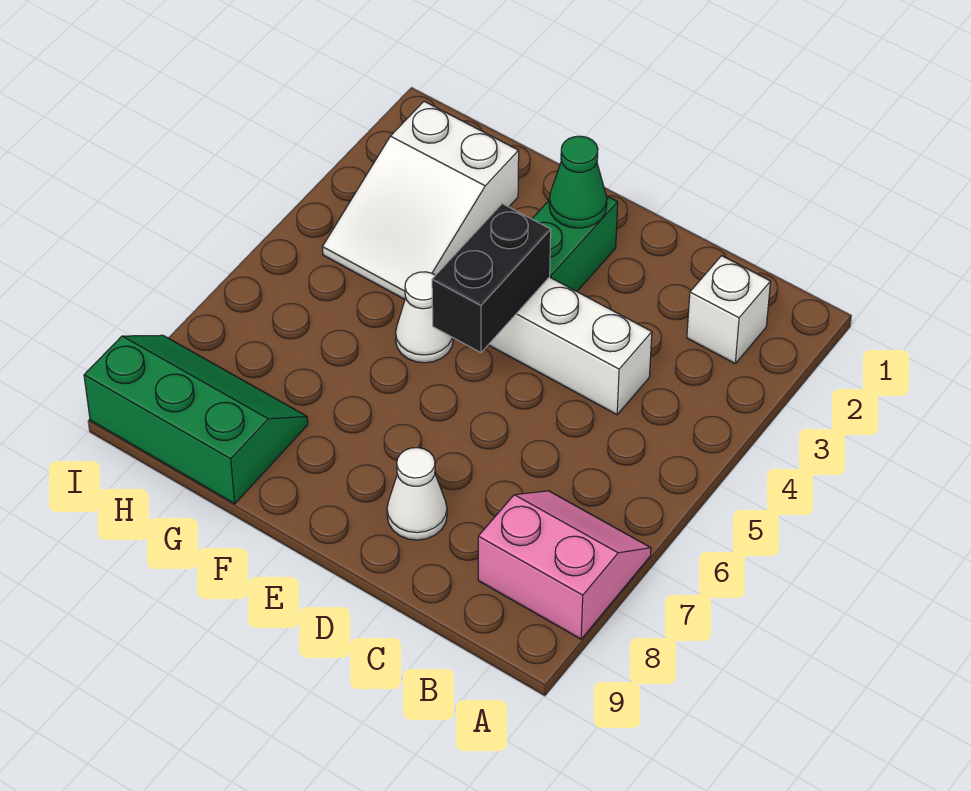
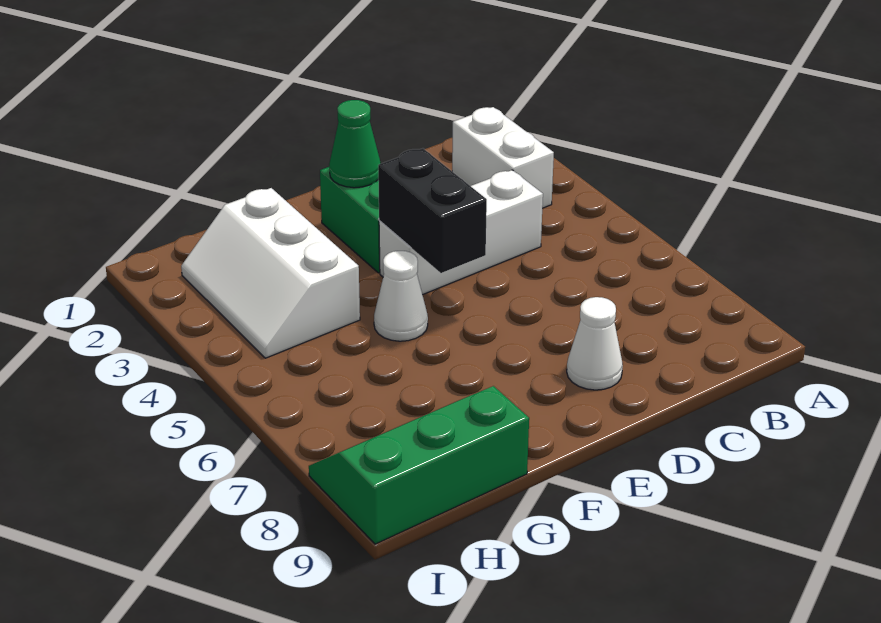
pink slope A7:B8 level 1 top 8 -> none
white brick B2 level 1 -> white brick B2:B3 level 1
white slope G2:H4 level 1 top 2 -> white slope G2:H4 level 1 top G

